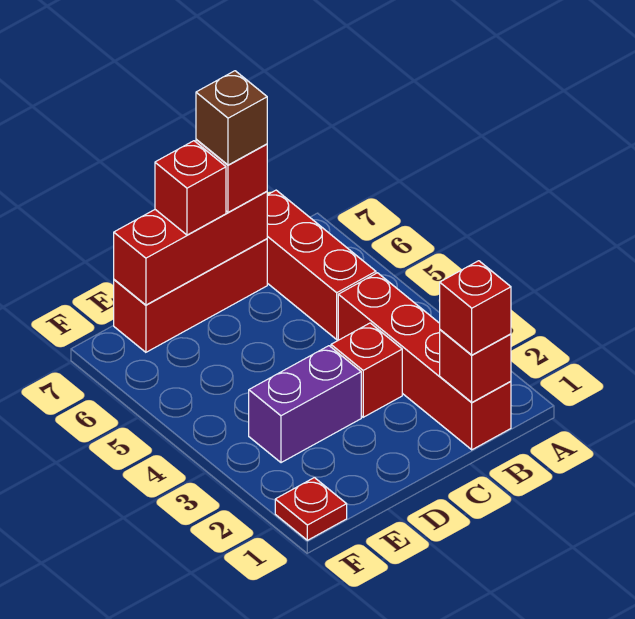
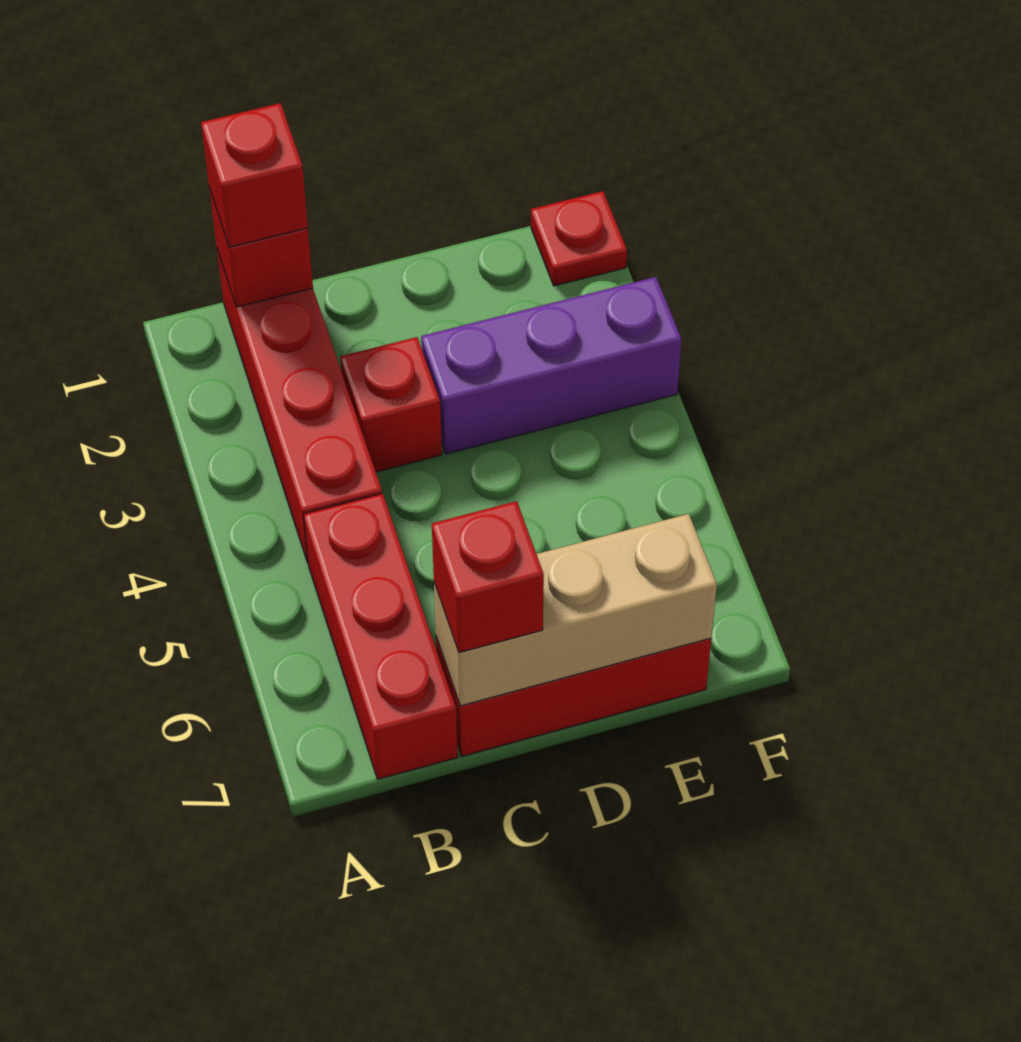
red brick C7:E7 level 2 -> tan brick C7:E7 level 2
brown brick C7 level 4 -> none
purple brick D3:E3 level 1 -> purple brick D3:F3 level 1
red brick D7 level 3 -> none

